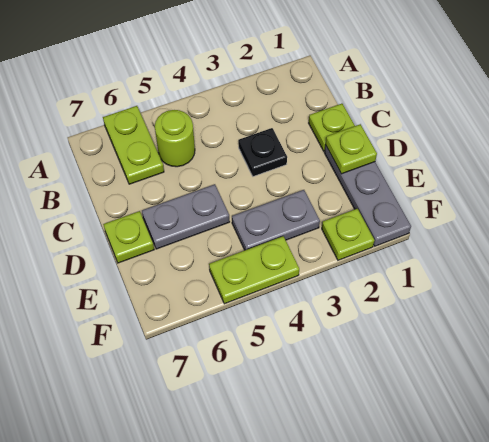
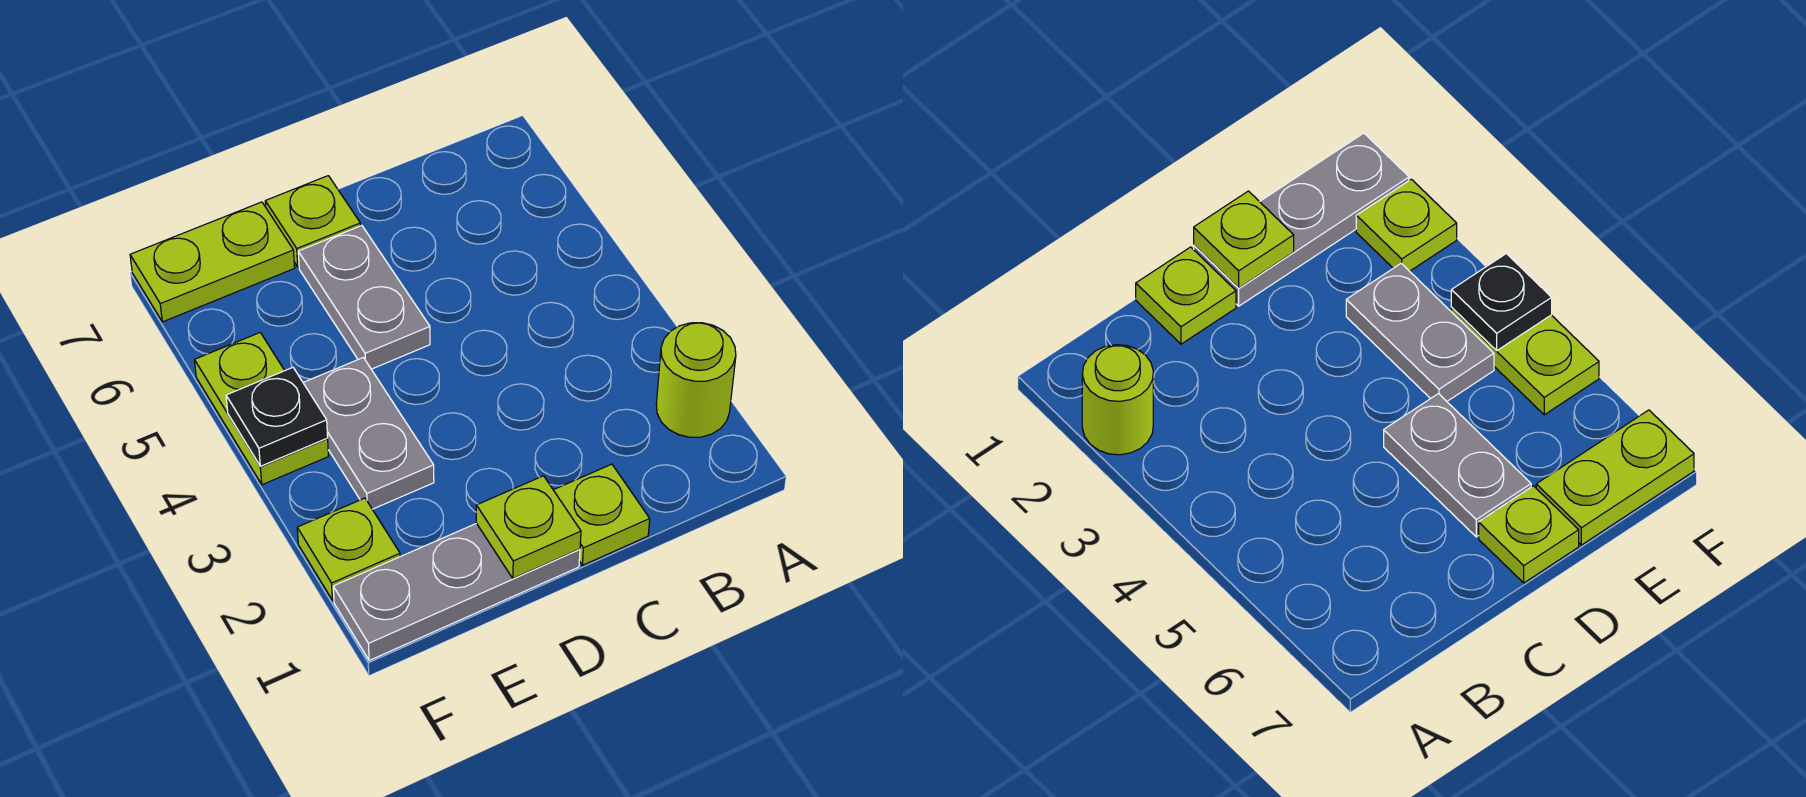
lime plate A6:B6 level 1 -> lime plate E7:F7 level 1
lime round brick B5 level 1 -> lime round brick A2 level 1
black plate C3 level 1 -> black plate F4 level 2

